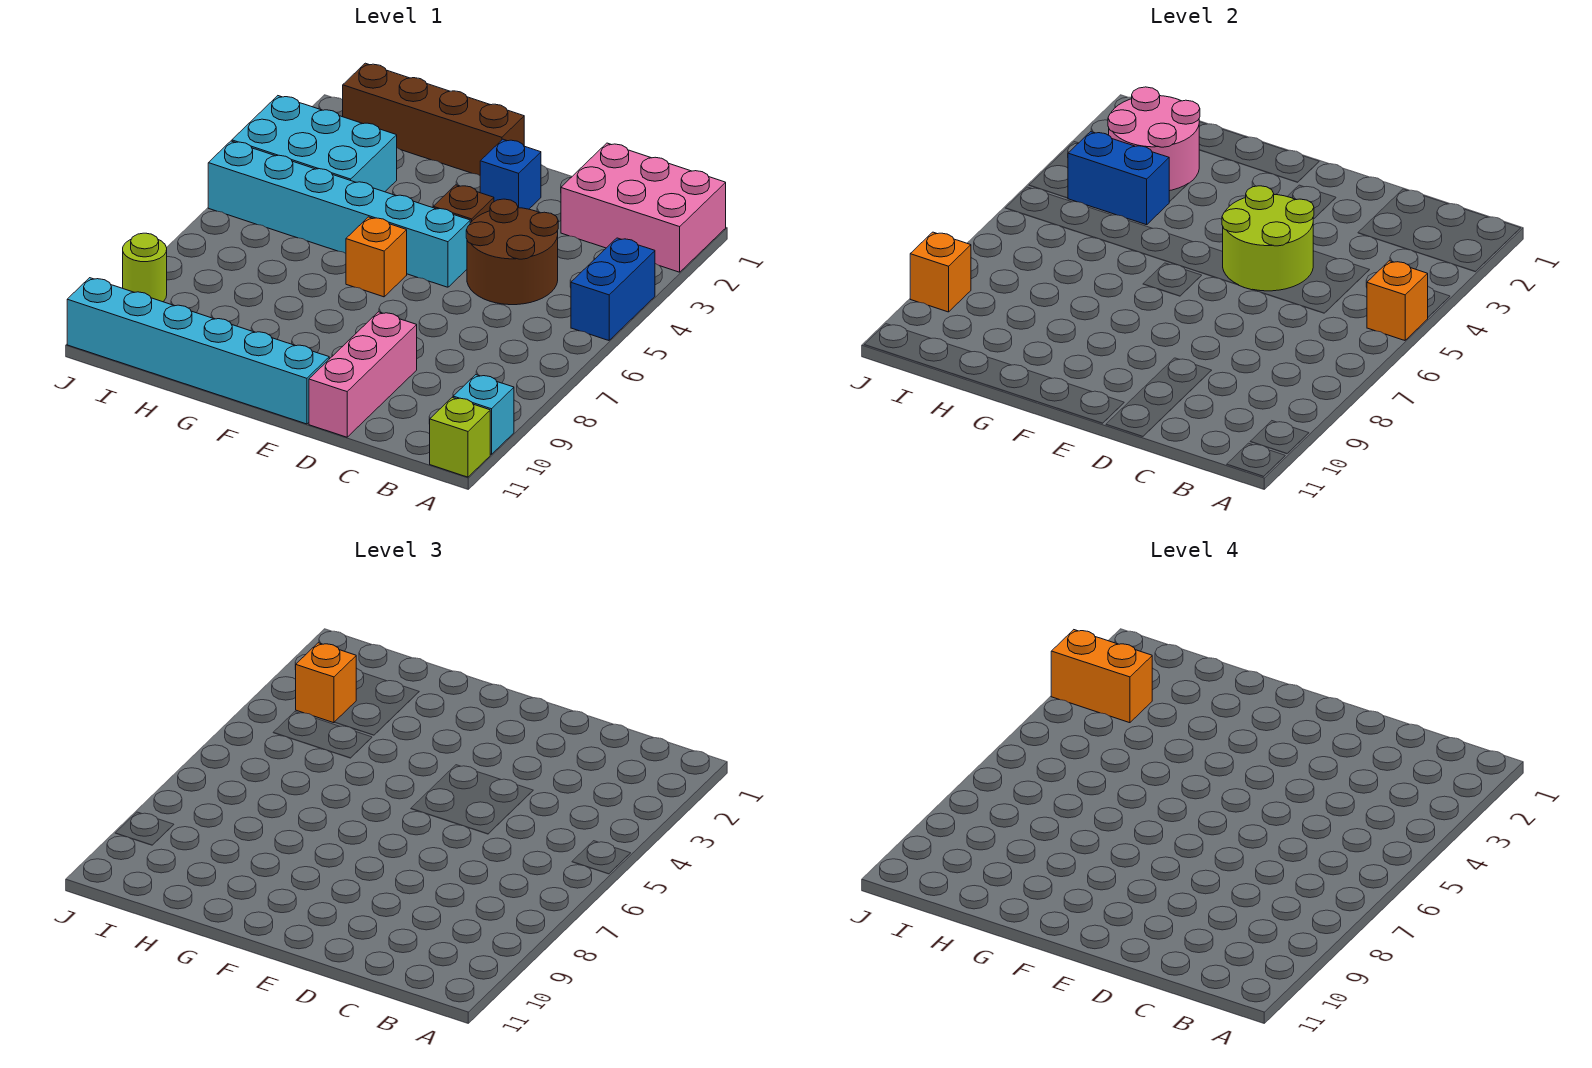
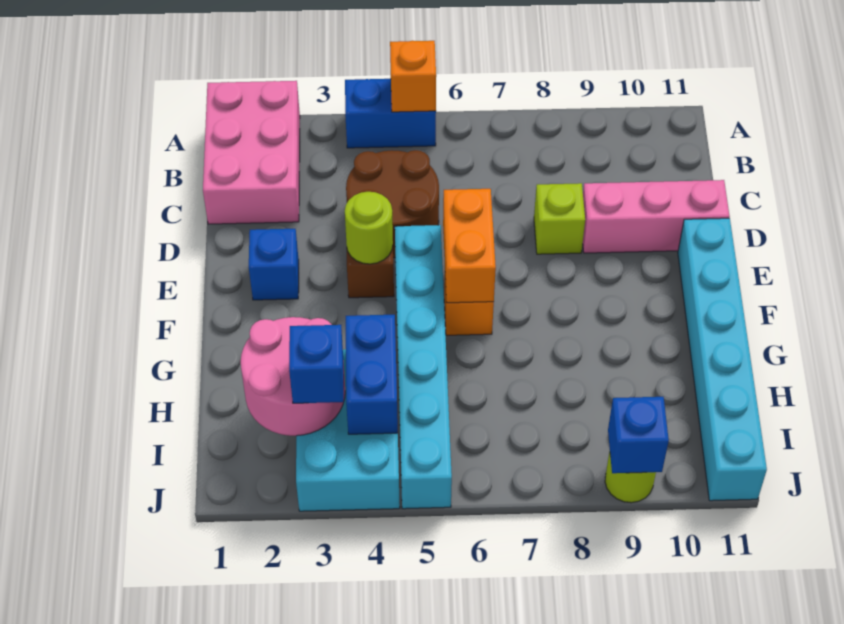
cyan brick A10 level 1 -> none
lime brick A11 level 1 -> lime brick D8 level 1
lime round brick D4:E5 level 2 -> lime round brick E4 level 2
brown brick F1:I1 level 1 -> none
orange brick I3 level 3 -> blue brick I3 level 3
orange brick I3:J3 level 4 -> orange brick E6:F6 level 2
orange brick J9 level 2 -> blue brick J9 level 2

